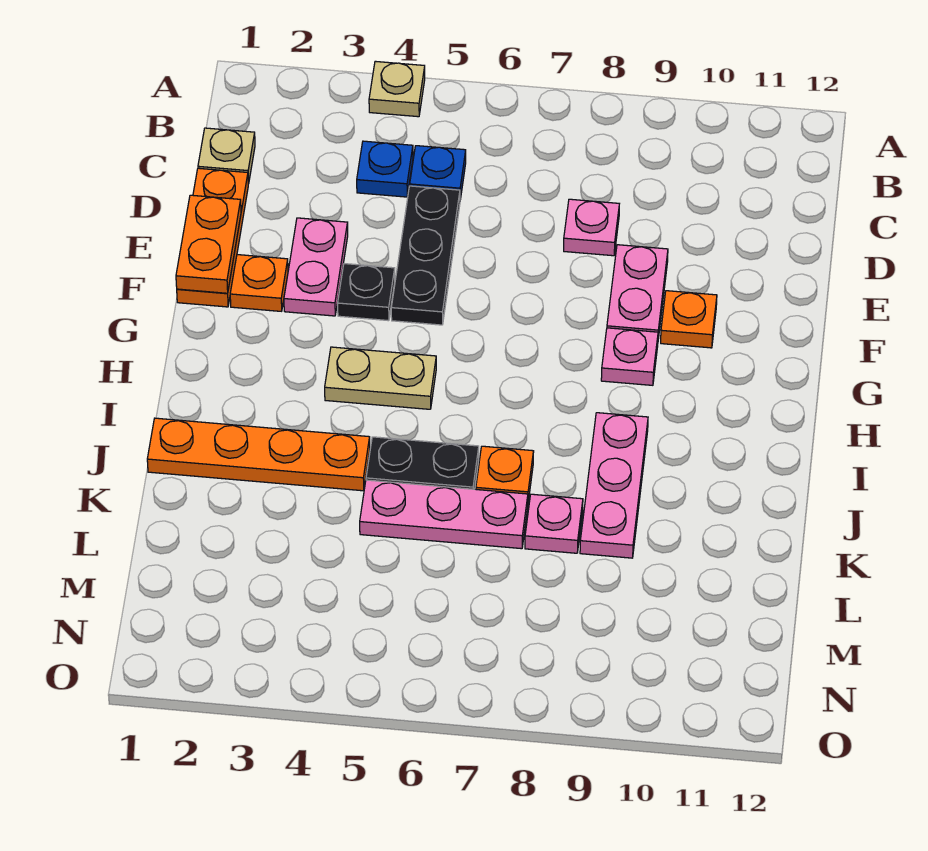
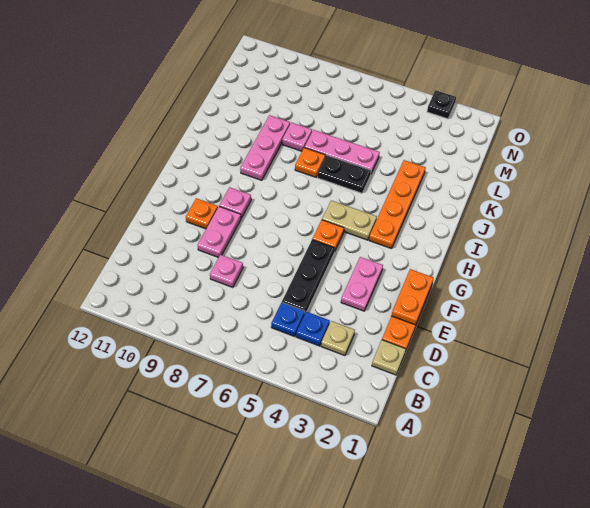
tan plate A4 level 1 -> tan plate C3 level 1
orange plate F2 level 1 -> orange plate G5 level 1
black plate F4 level 1 -> black plate O3 level 1
orange plate J1:J4 level 1 -> orange plate H3:K3 level 1

